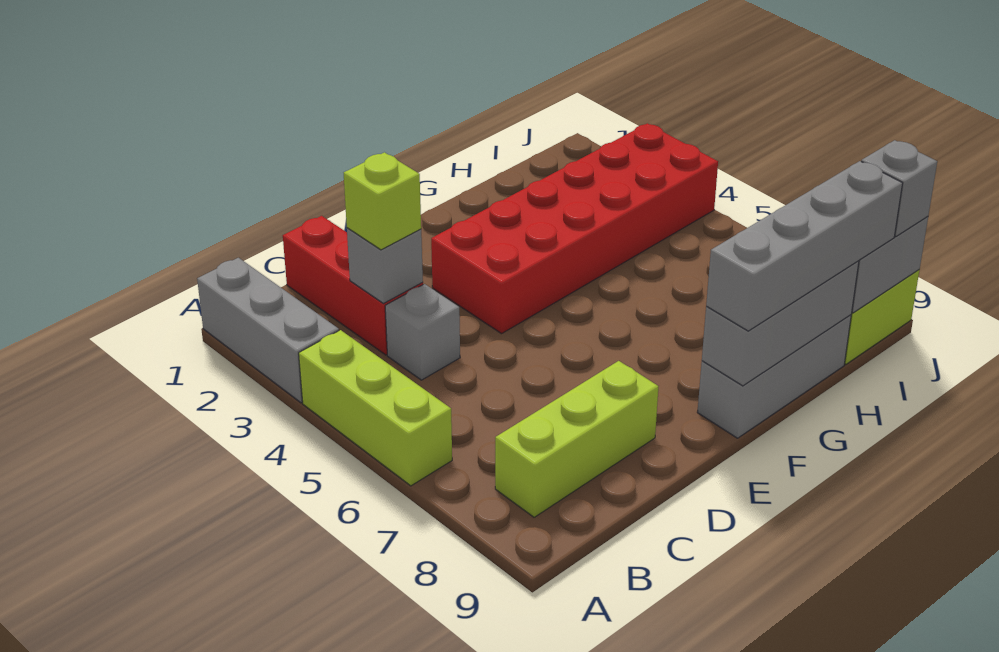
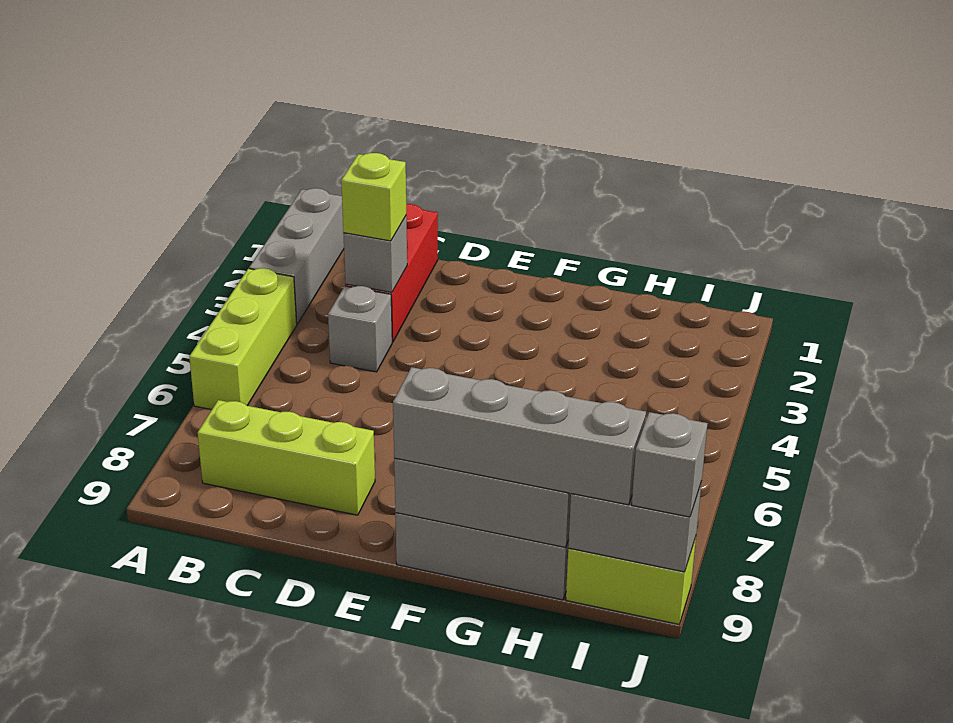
red brick E3:J4 level 1 -> none

